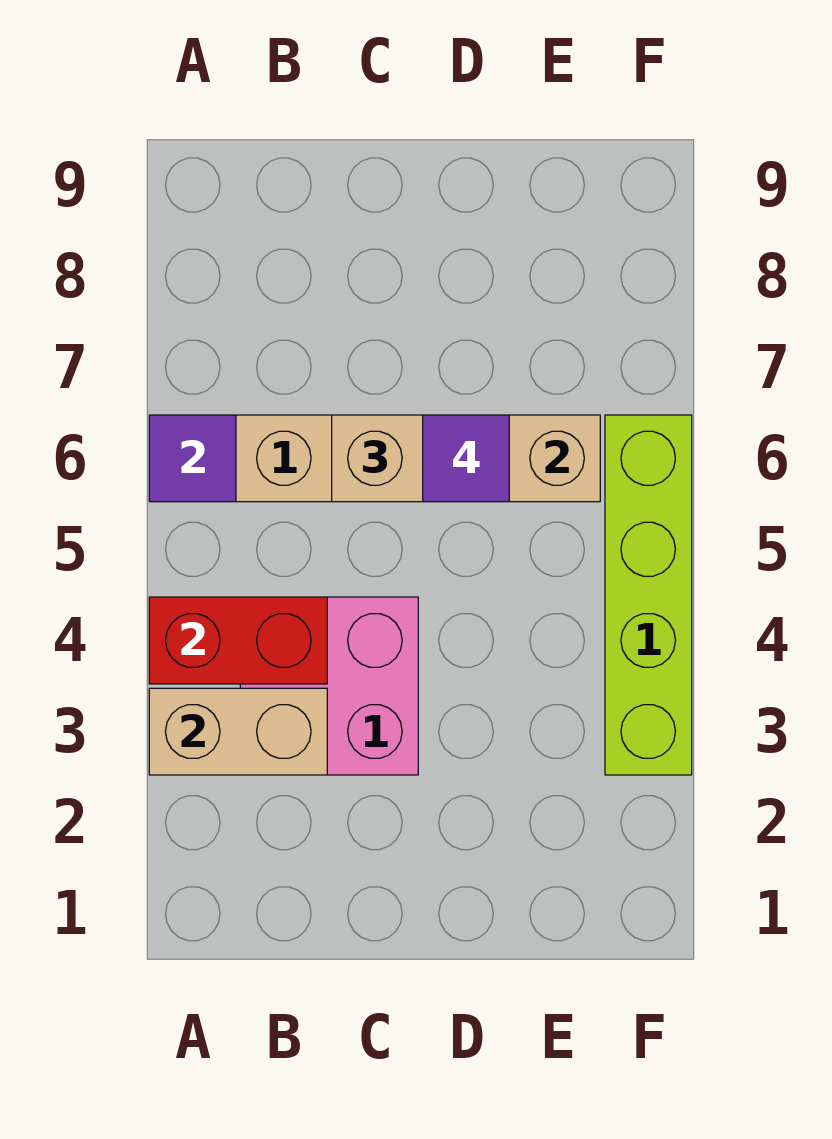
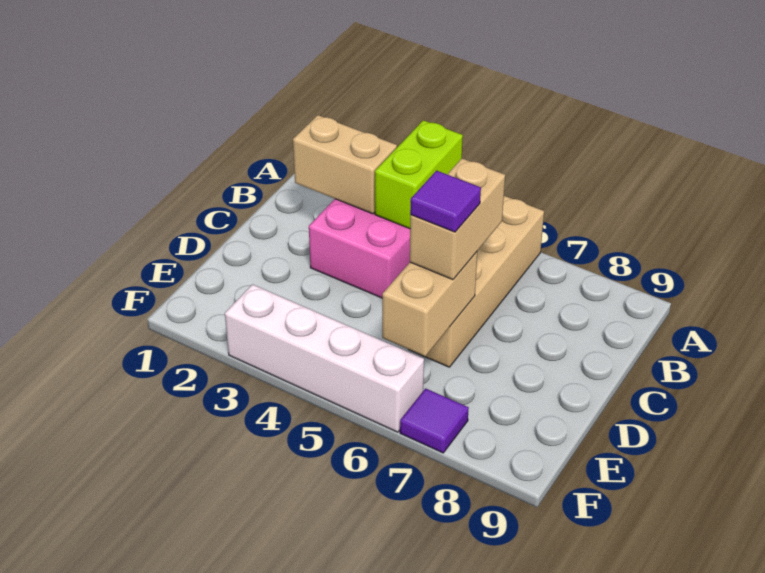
tan brick A3:B3 level 2 -> tan brick B2:B3 level 2
red brick A4:B4 level 2 -> lime brick A4:B4 level 2
purple tile A6 level 2 -> purple tile F7 level 1
lime brick F3:F6 level 1 -> white brick F3:F6 level 1

